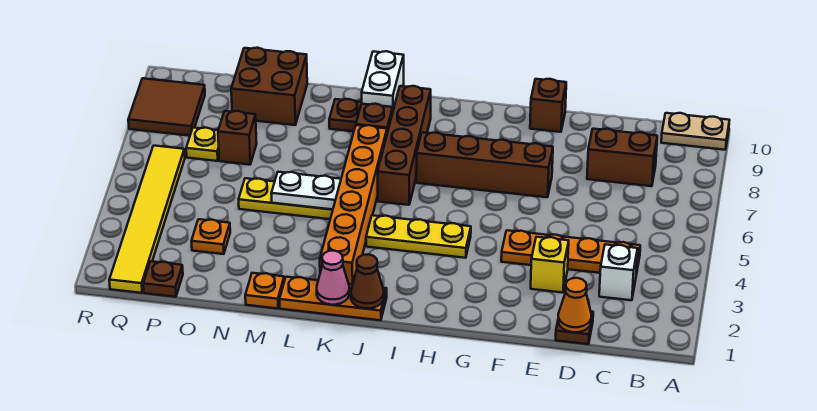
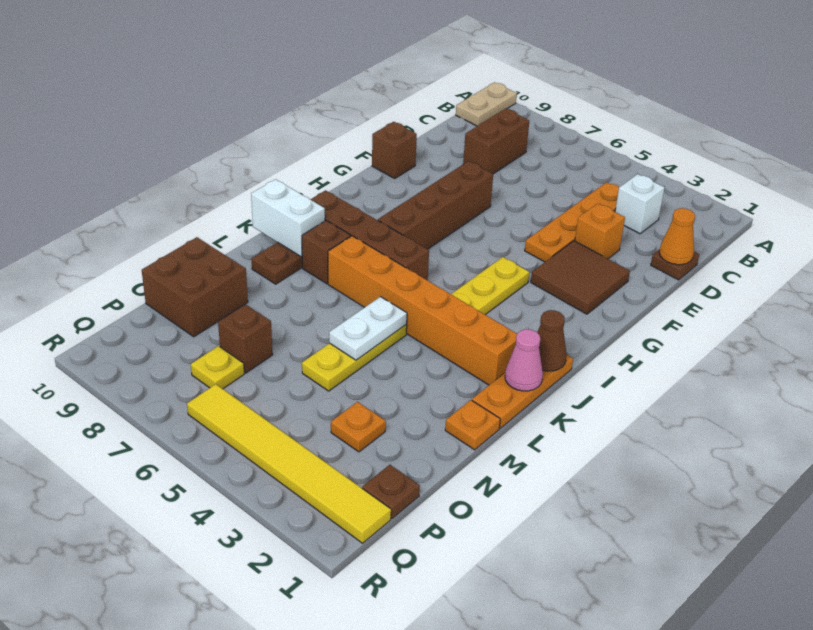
yellow brick E3 level 1 -> orange brick E3 level 1
brown tile Q8:R9 level 1 -> brown tile F2:G3 level 1

